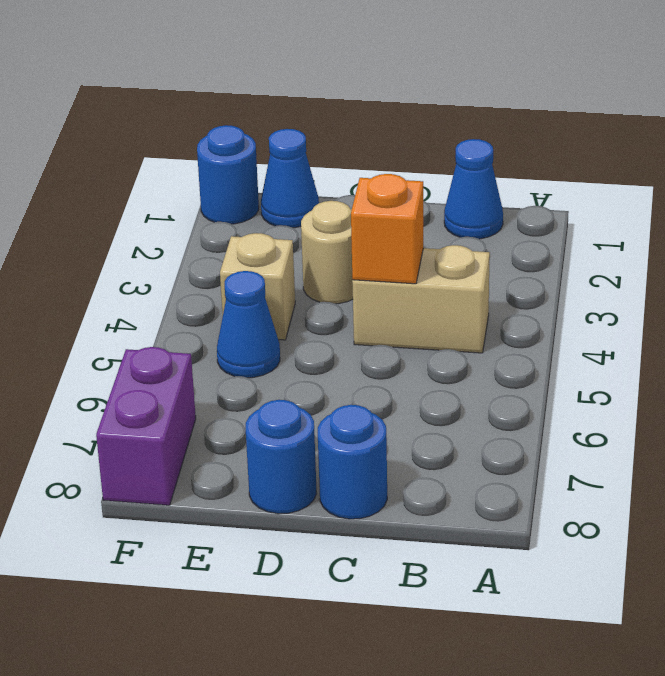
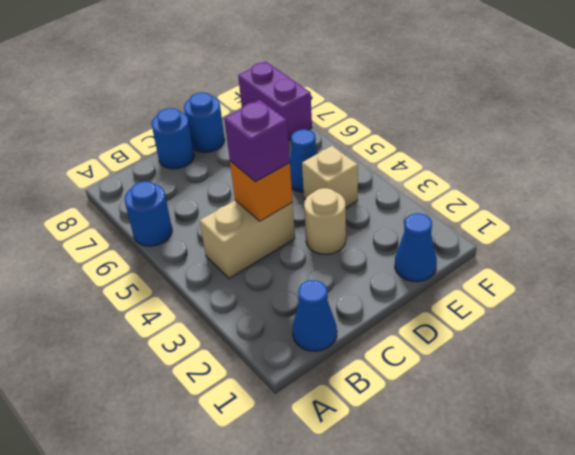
none -> purple brick C4 level 3
blue round brick F1 level 1 -> blue round brick A6 level 1

